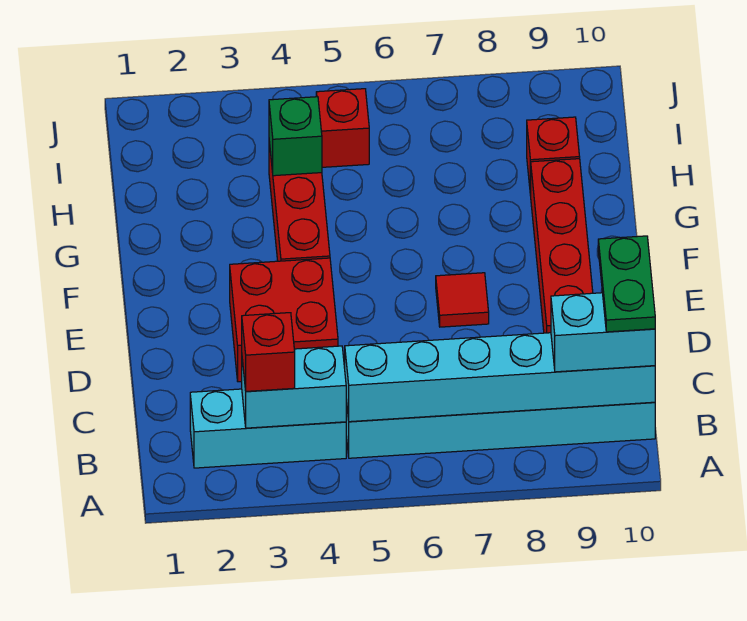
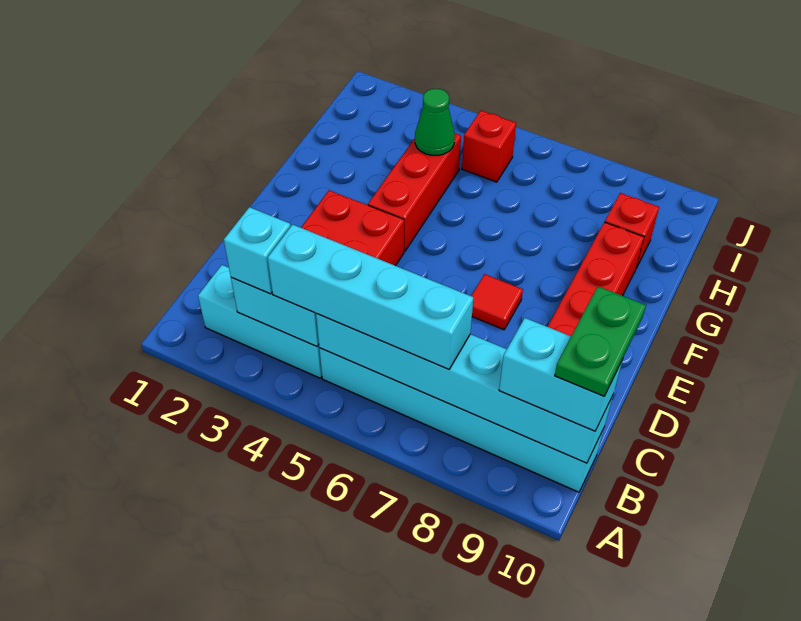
red brick B3 level 3 -> cyan brick B3 level 3
none -> cyan brick B4:B7 level 3
green brick H4 level 2 -> green cone H4 level 2

